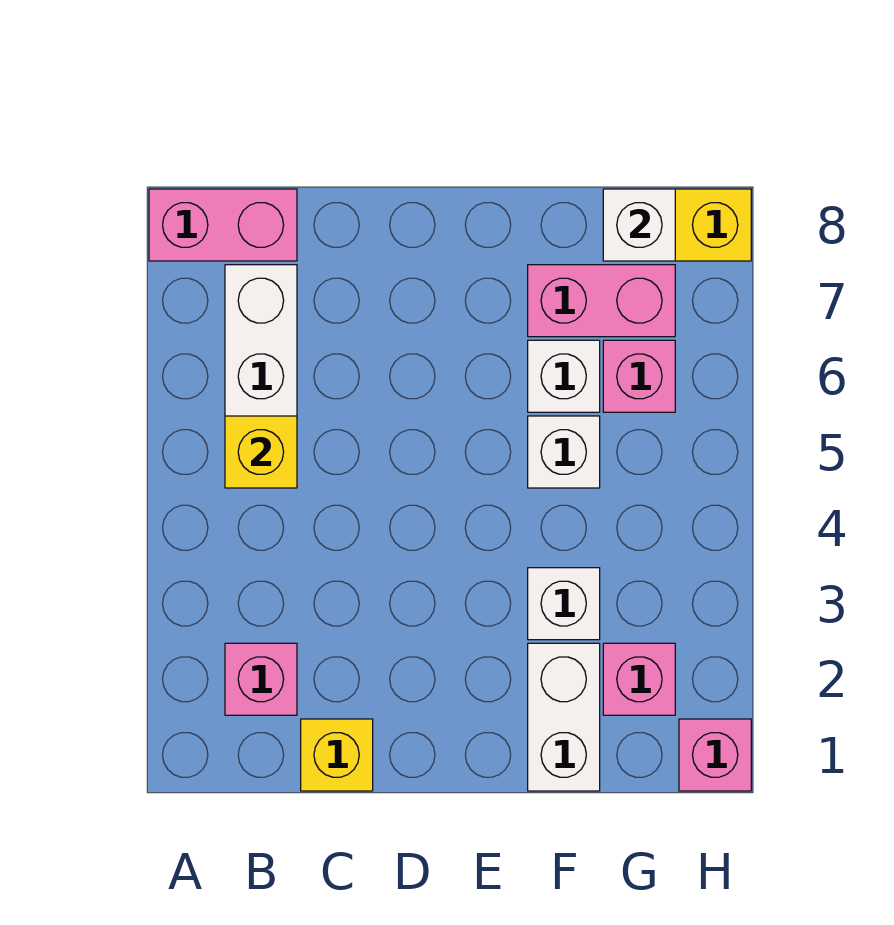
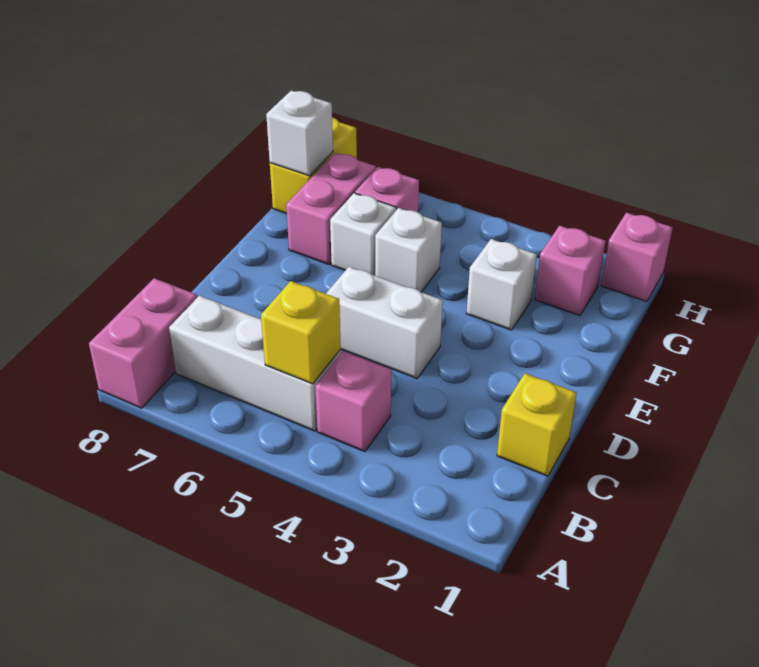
pink brick B2 level 1 -> pink brick B4 level 1
white brick F1:F2 level 1 -> white brick D4:D5 level 1

